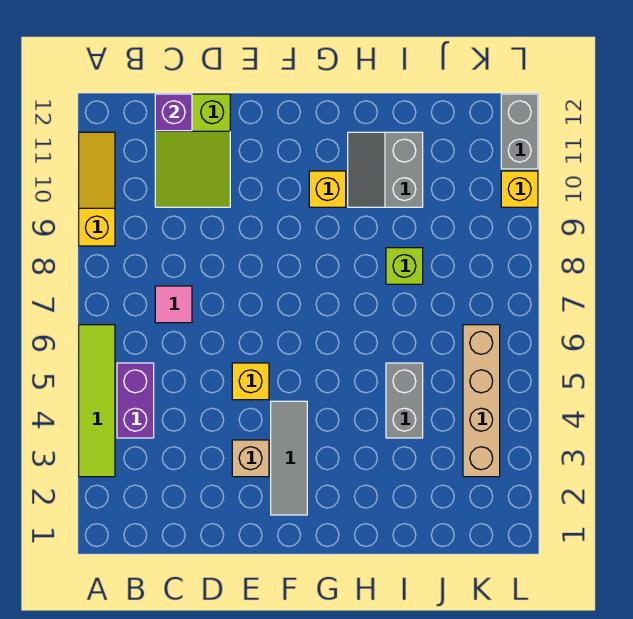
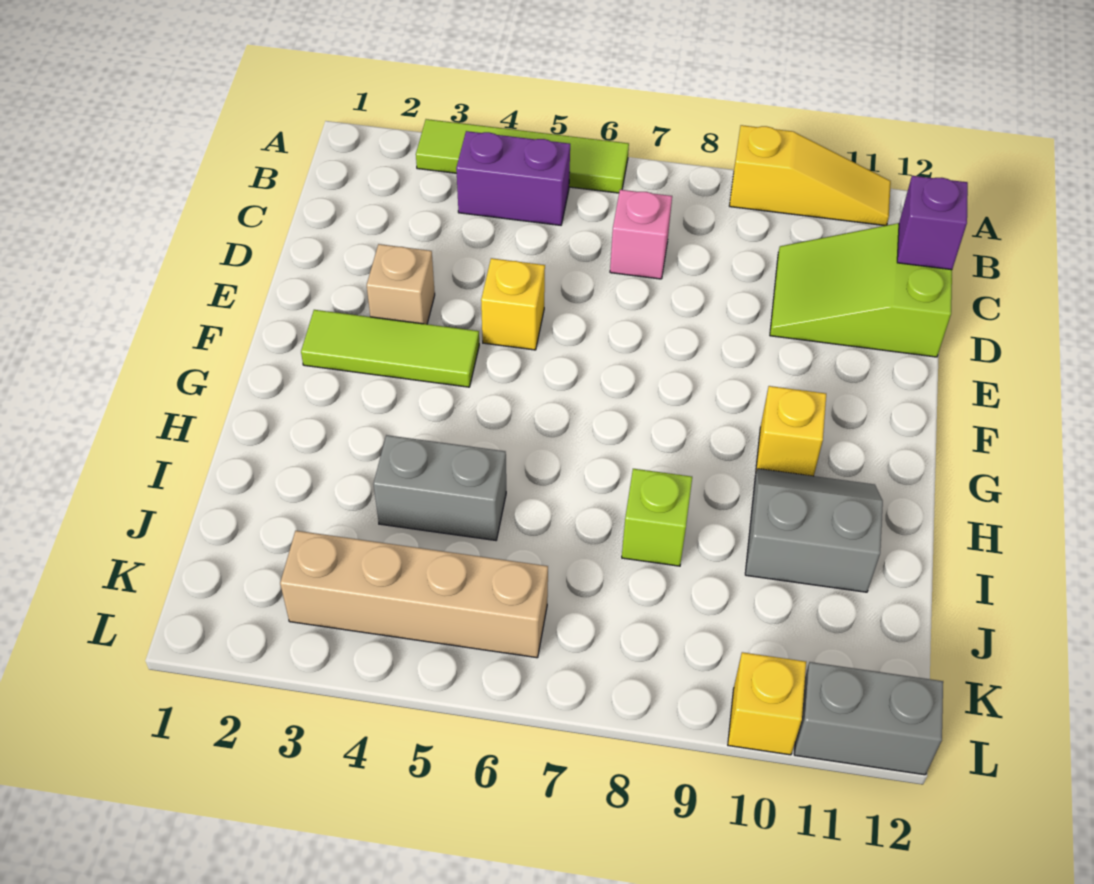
pink tile C7 level 1 -> pink brick C7 level 1
grey tile F2:F4 level 1 -> lime tile F2:F4 level 1

